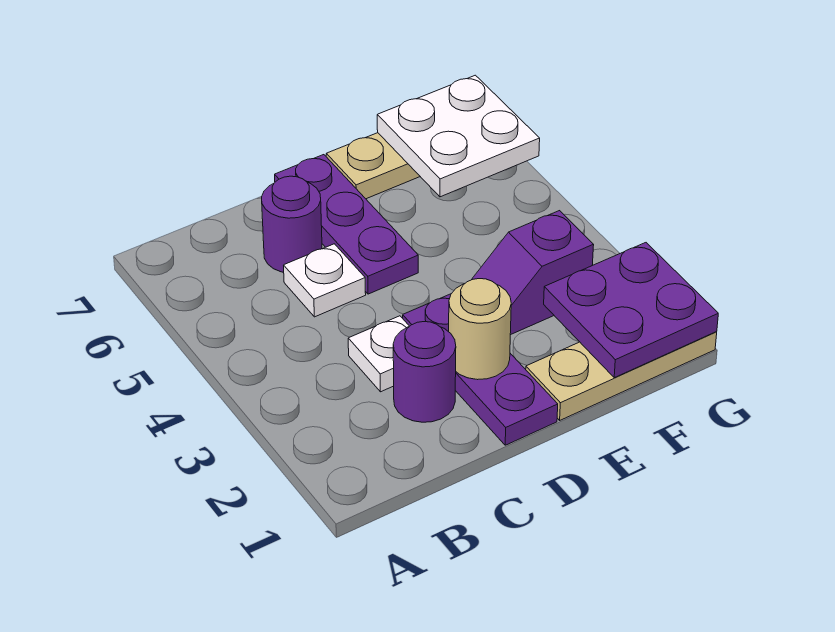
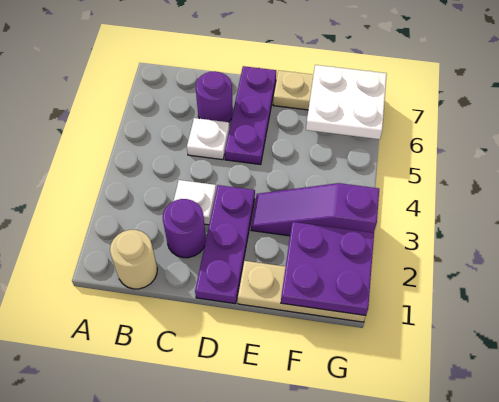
tan round brick D2 level 2 -> tan round brick B1 level 1
purple slope E3:F3 level 1 top F -> purple slope E3:G3 level 1 top G

